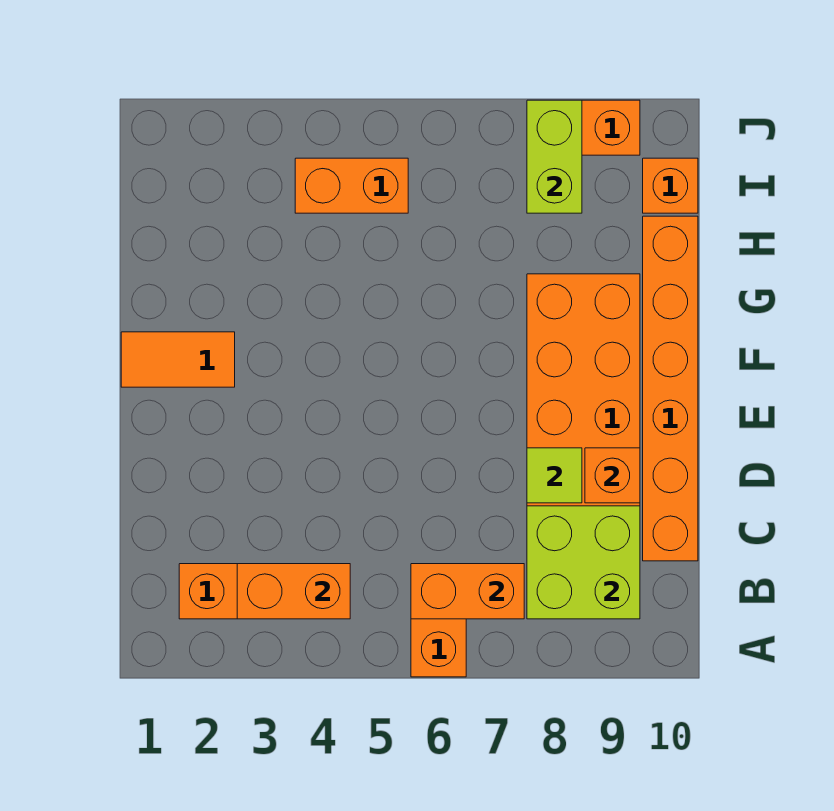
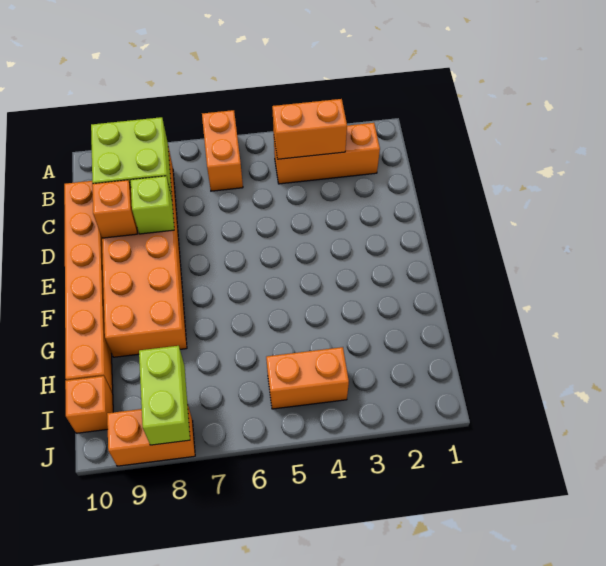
orange brick B6:B7 level 2 -> none
lime tile D8 level 2 -> lime brick D8 level 2
orange tile F1:F2 level 1 -> none

